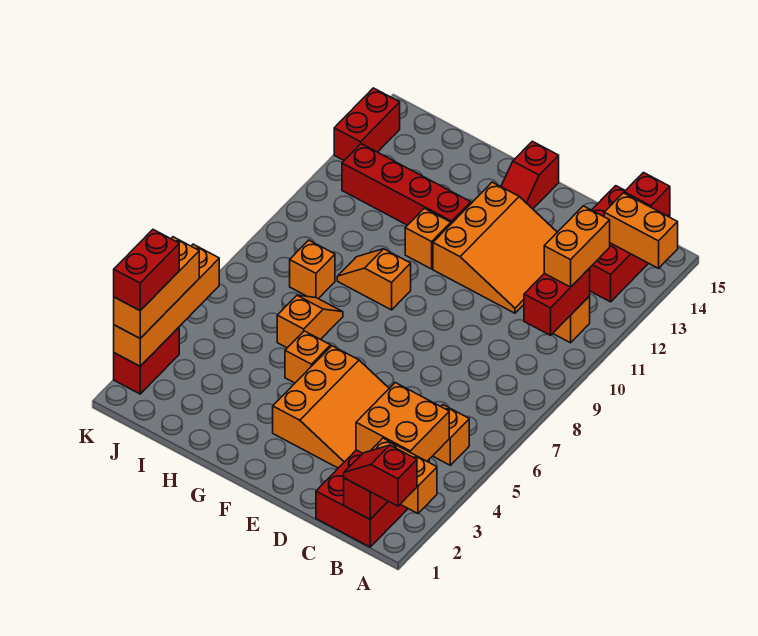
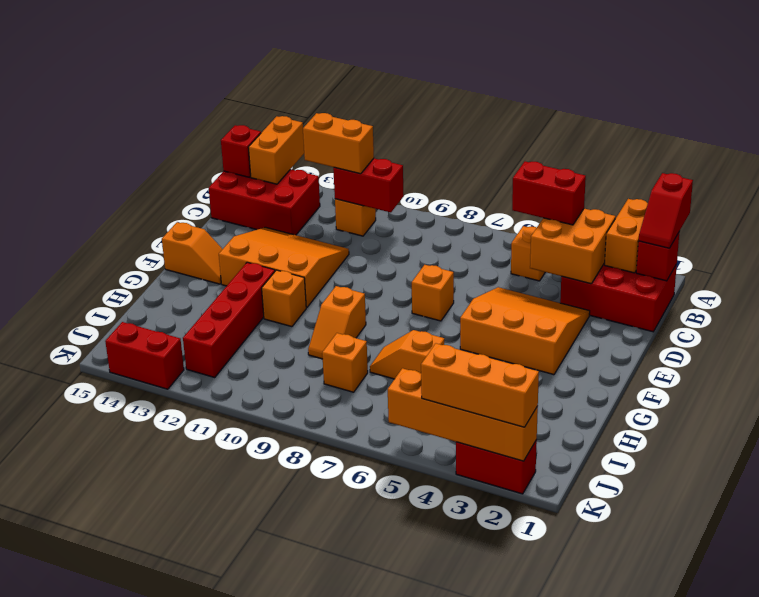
red slope F14:F15 level 1 top 15 -> orange slope F14:F15 level 1 top 15
orange brick G5 level 1 -> orange brick E7 level 1
red brick K2:K3 level 4 -> red brick B4:B5 level 3

